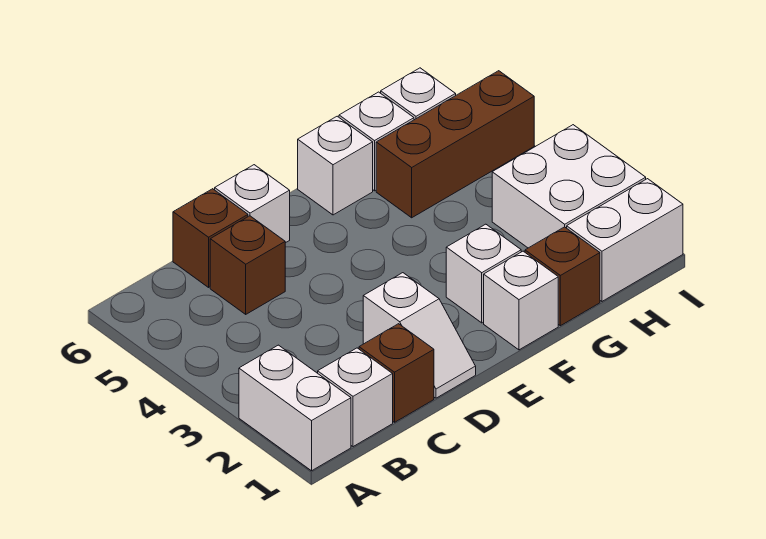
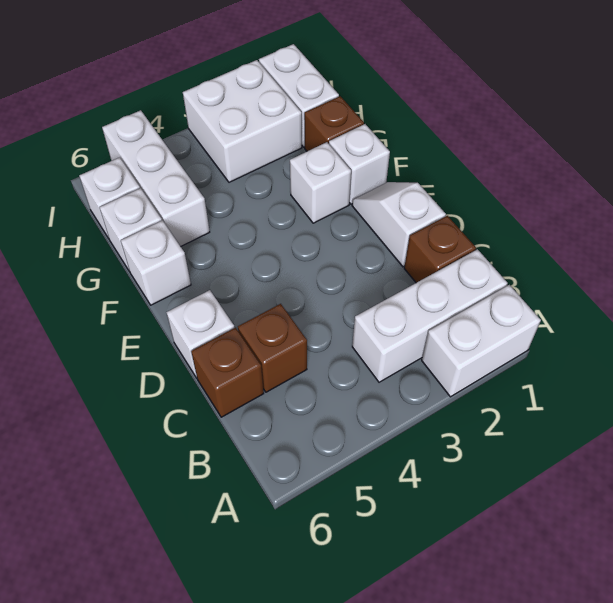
white brick B1 level 1 -> white brick B1:B3 level 1
white slope D1:D2 level 1 top 2 -> white slope D1:E1 level 1 top D
brown brick G5:I5 level 1 -> white brick G5:I5 level 1

